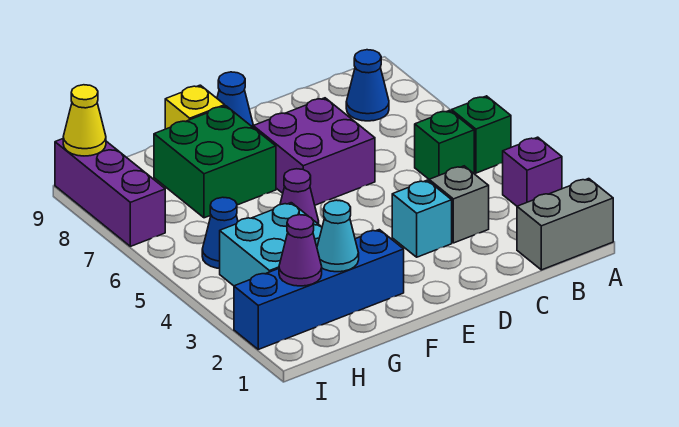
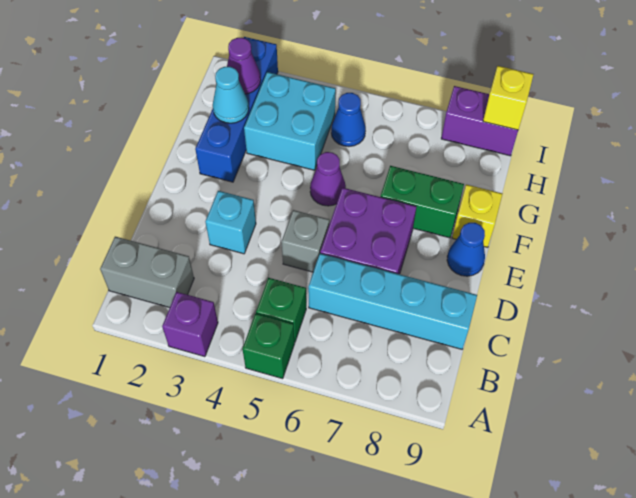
grey brick A1:B1 level 1 -> grey brick B1:B2 level 1
blue cone B8 level 1 -> none
grey brick C3 level 1 -> grey brick D5 level 1
none -> cyan brick C6:C9 level 1
green brick F7:G8 level 1 -> green brick F7:F8 level 1
purple brick I7:I9 level 1 -> purple brick I8:I9 level 1
yellow cone I9 level 2 -> yellow brick I9 level 2

